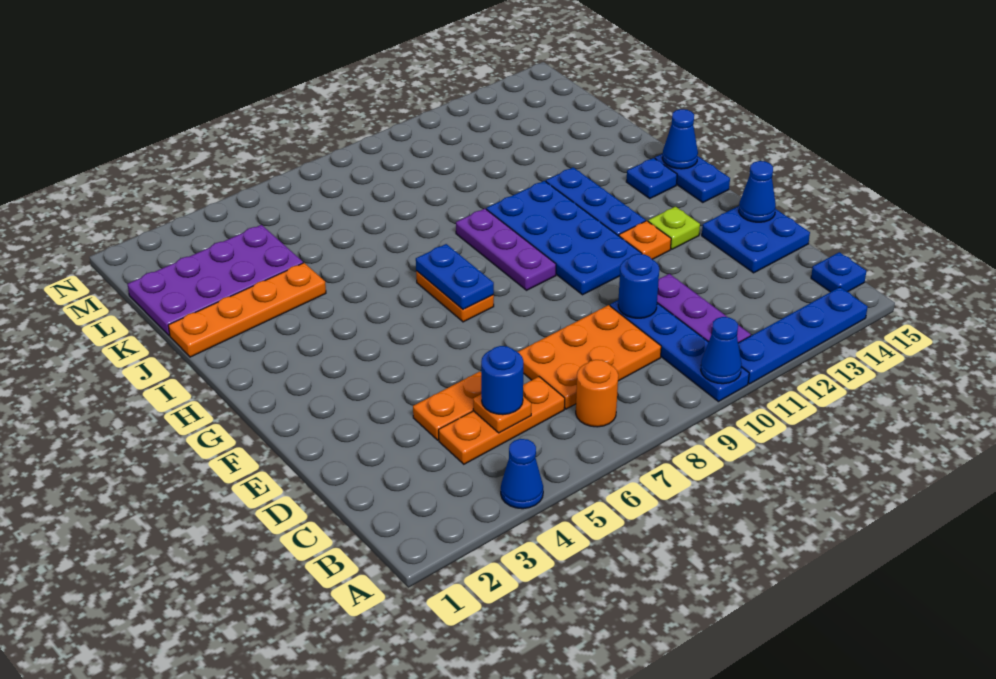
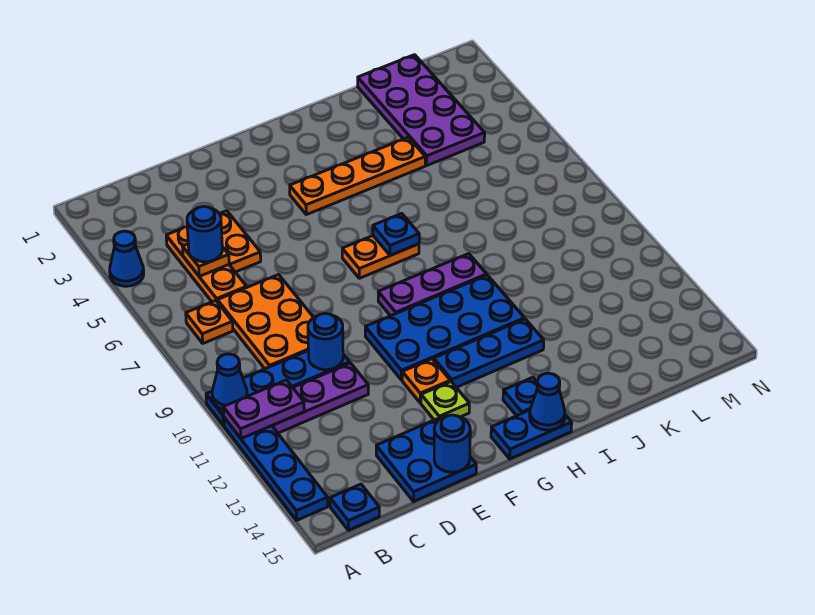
none -> purple plate A11:B11 level 2
orange round brick B7 level 1 -> orange plate B7 level 1
blue cone E15 level 2 -> blue round brick E15 level 2
blue plate G7:H7 level 2 -> blue plate H7 level 2
orange plate J1:J4 level 1 -> orange plate G4:J4 level 1

